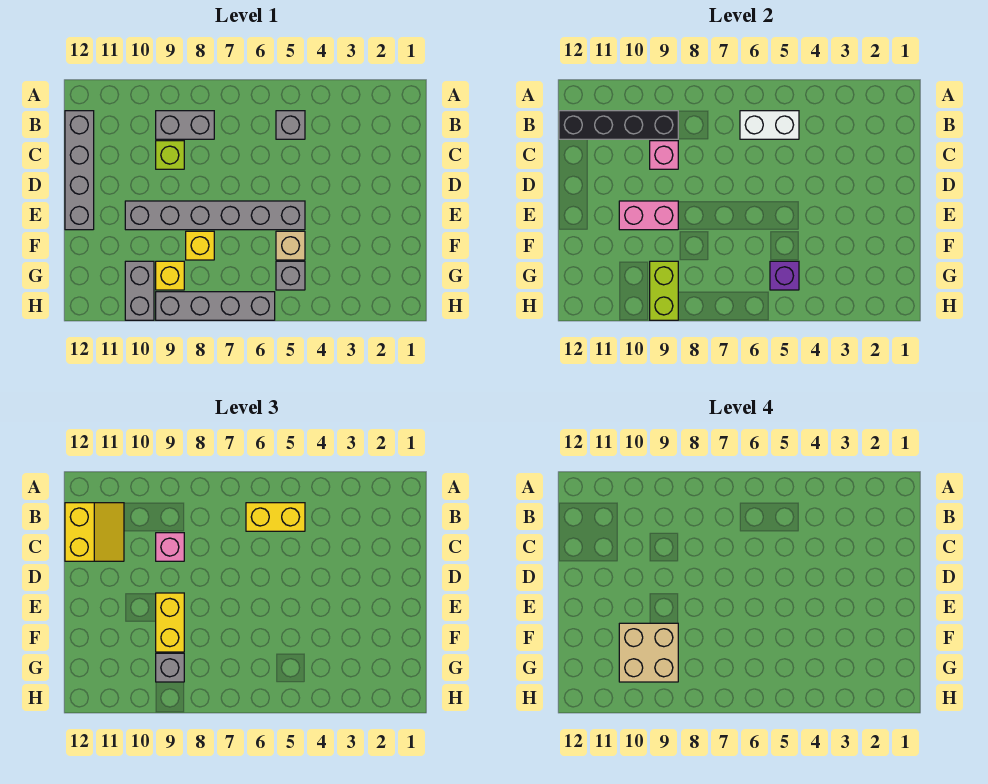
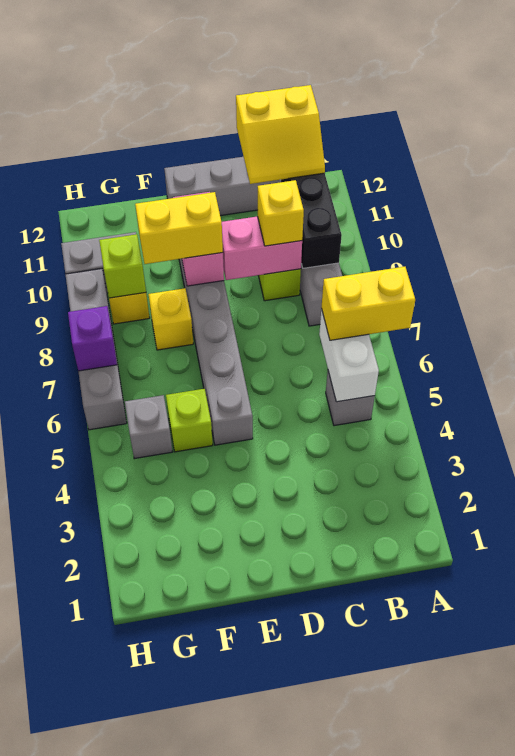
yellow brick B5:B6 level 3 -> yellow brick A6:B6 level 3
pink brick C9 level 2 -> pink brick C9:D9 level 2
pink brick C9 level 3 -> yellow brick C9 level 3
tan brick F5 level 1 -> lime brick F5 level 1
tan brick F9:G10 level 4 -> none
purple brick G5 level 2 -> purple brick H7 level 2
lime brick G9:H9 level 2 -> lime brick G9 level 2
grey brick G9 level 3 -> none

